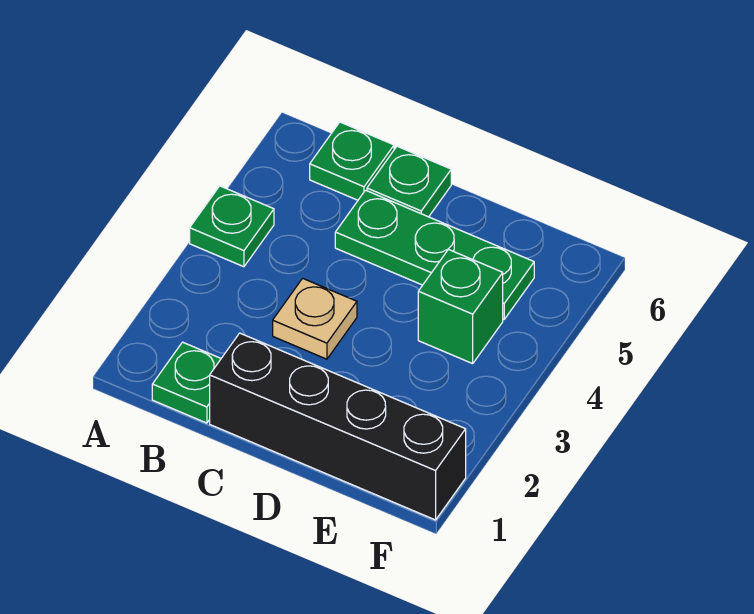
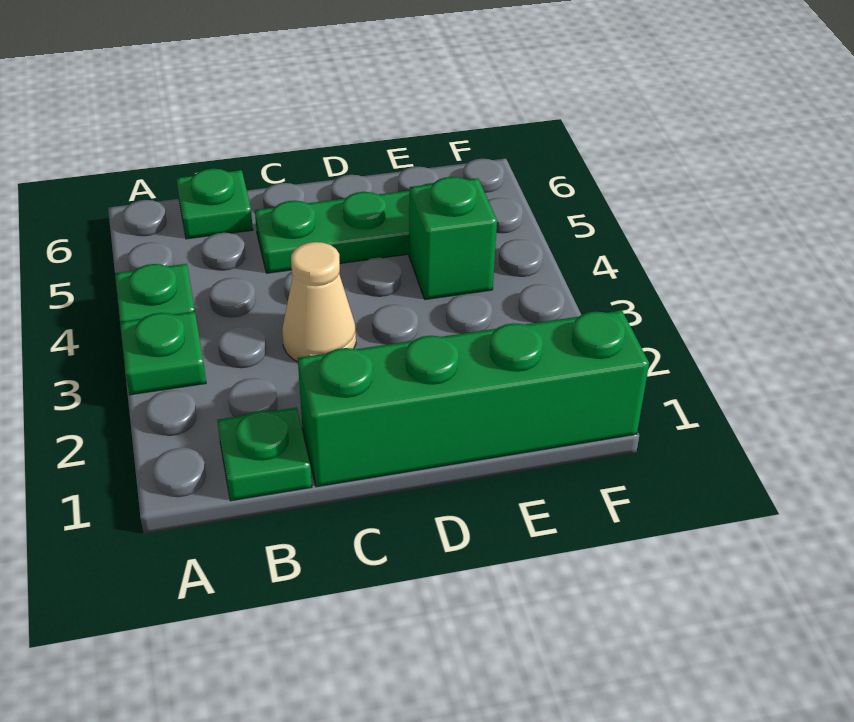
black brick C1:F1 level 1 -> green brick C1:F1 level 1
tan plate C3 level 1 -> tan cone C3 level 1
green plate C6 level 1 -> green plate A3 level 1

